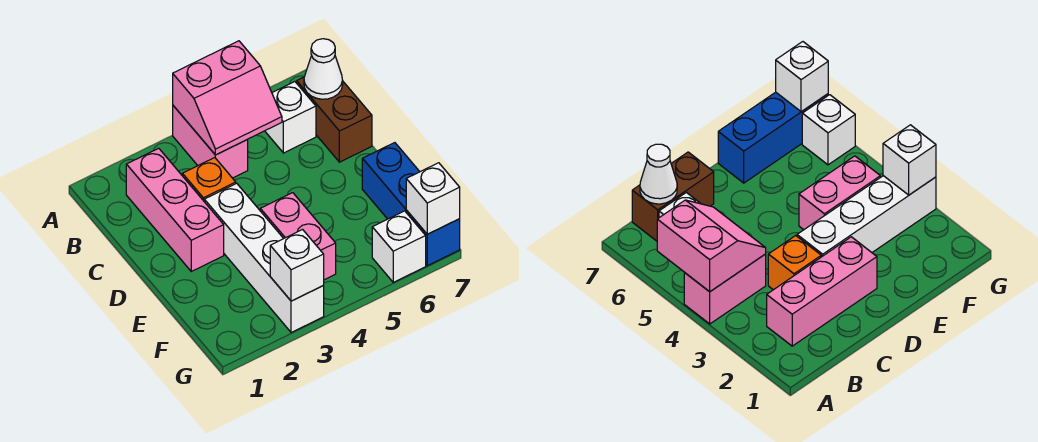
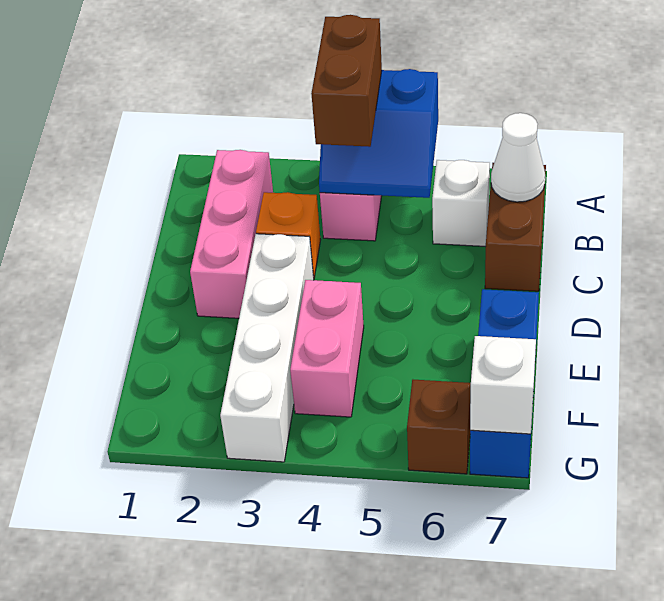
pink slope A4:B5 level 2 top A -> blue slope A4:B5 level 2 top A
none -> brown brick A4:B4 level 3
white brick G3 level 2 -> none
white brick G6 level 1 -> brown brick G6 level 1

